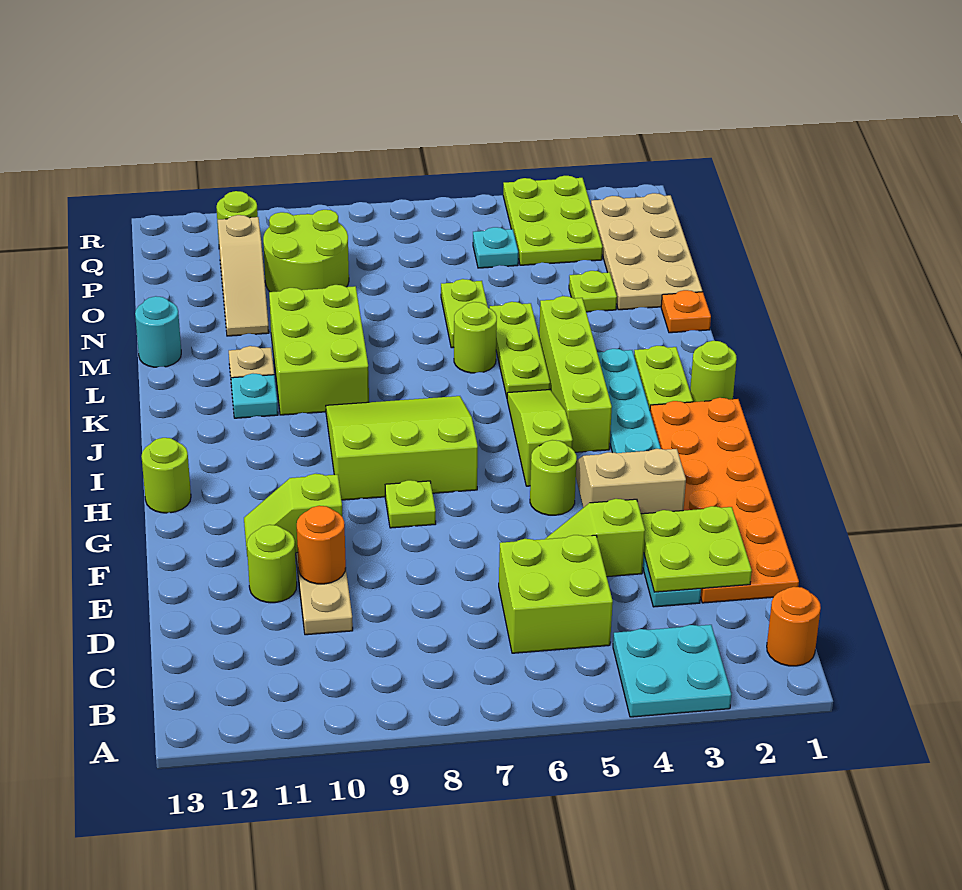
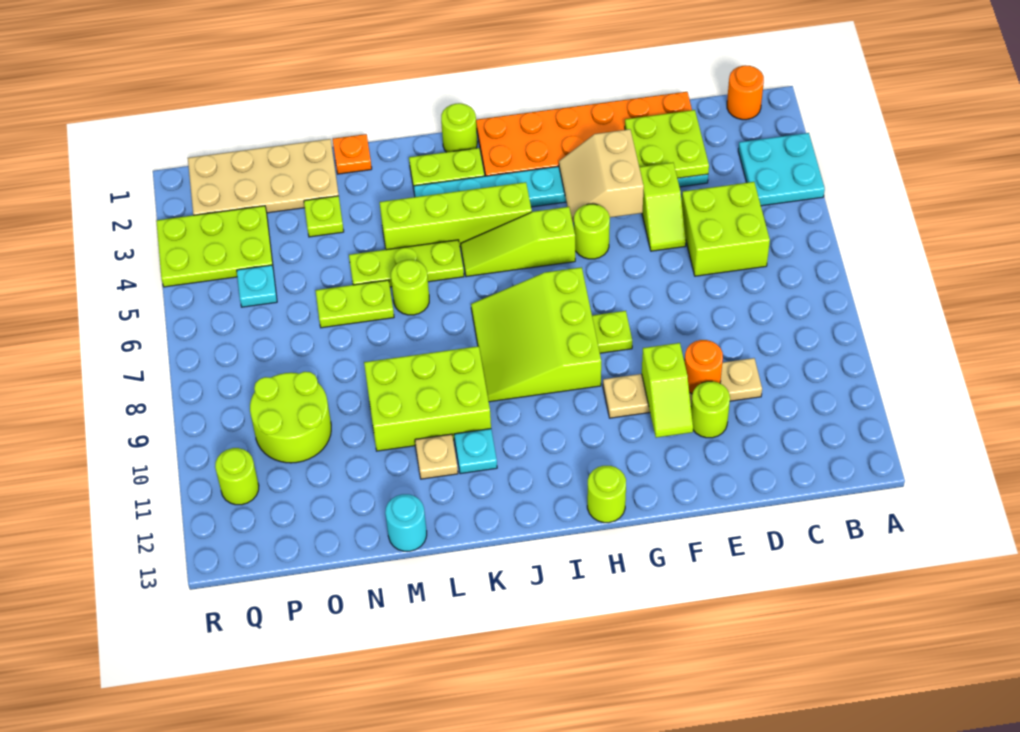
tan slope N11:P11 level 1 top P -> none

